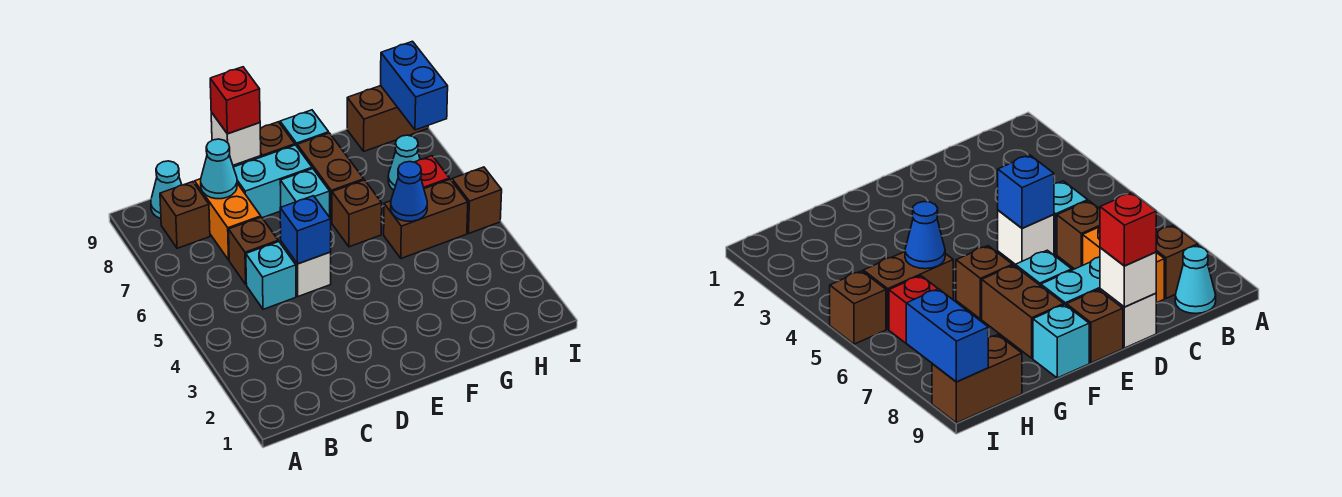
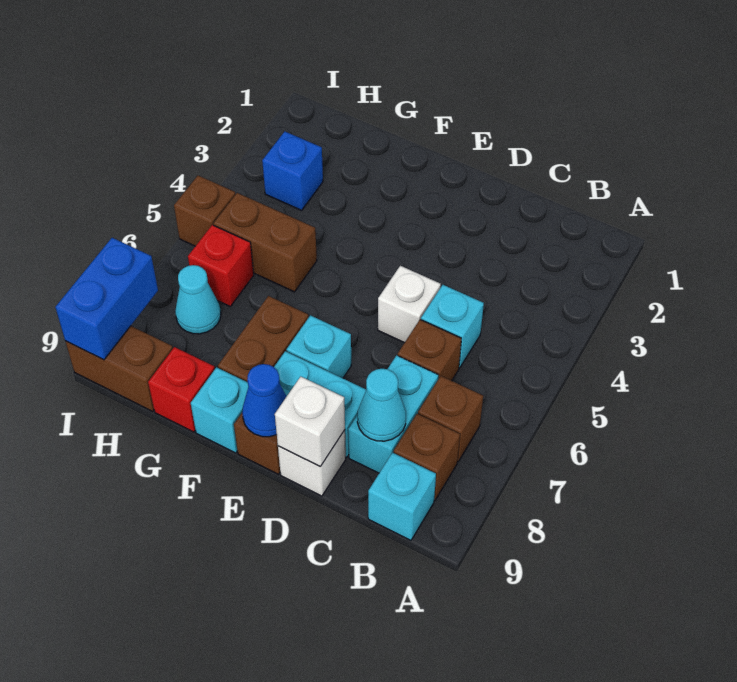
cyan cone B9 level 1 -> cyan brick B9 level 1
orange brick C7:C8 level 1 -> cyan brick C7:C8 level 1
blue brick D5 level 2 -> blue brick H3 level 1
red brick D9 level 3 -> red brick G9 level 1
brown brick F6 level 1 -> brown brick B7 level 1
blue cone G5 level 2 -> blue cone E9 level 2

